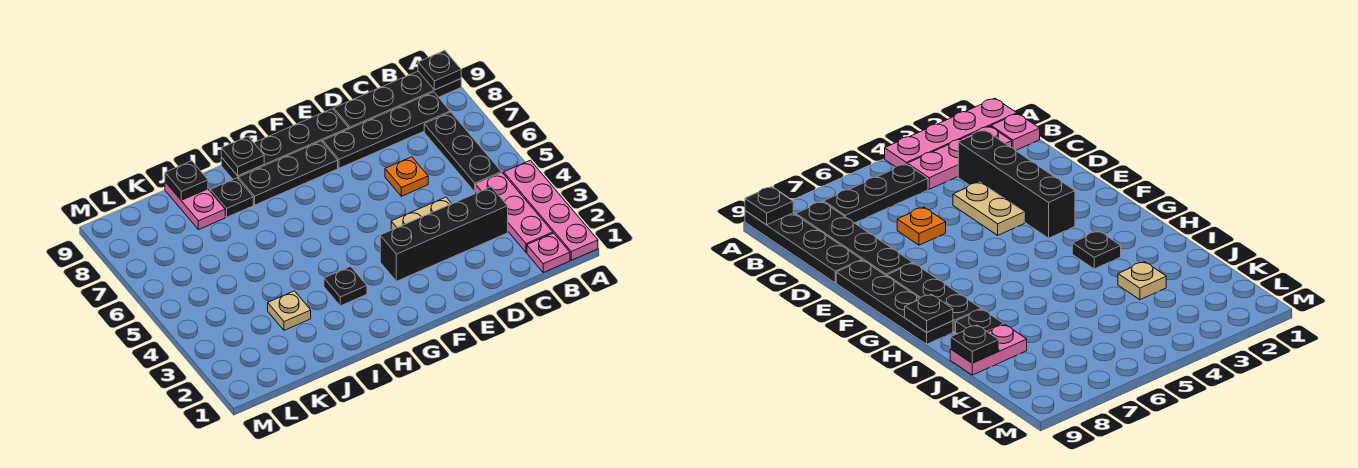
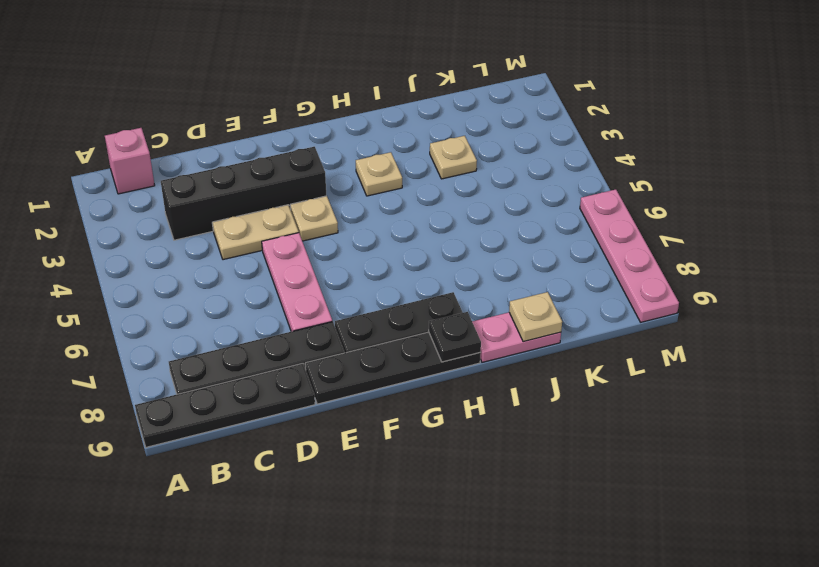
pink plate A1:A4 level 1 -> pink plate M6:M9 level 1
black plate A9 level 2 -> none
pink plate B1 level 1 -> pink brick B1 level 1
pink plate B2:B4 level 1 -> pink plate E5:E7 level 1
black plate B5:B7 level 1 -> none
orange plate D6 level 1 -> none
none -> tan plate F4 level 1
black plate H3 level 1 -> tan plate H3 level 1
black plate I8 level 1 -> none
pink plate J8:J9 level 1 -> pink plate I9:J9 level 1
black plate J9 level 2 -> tan plate J9 level 2

